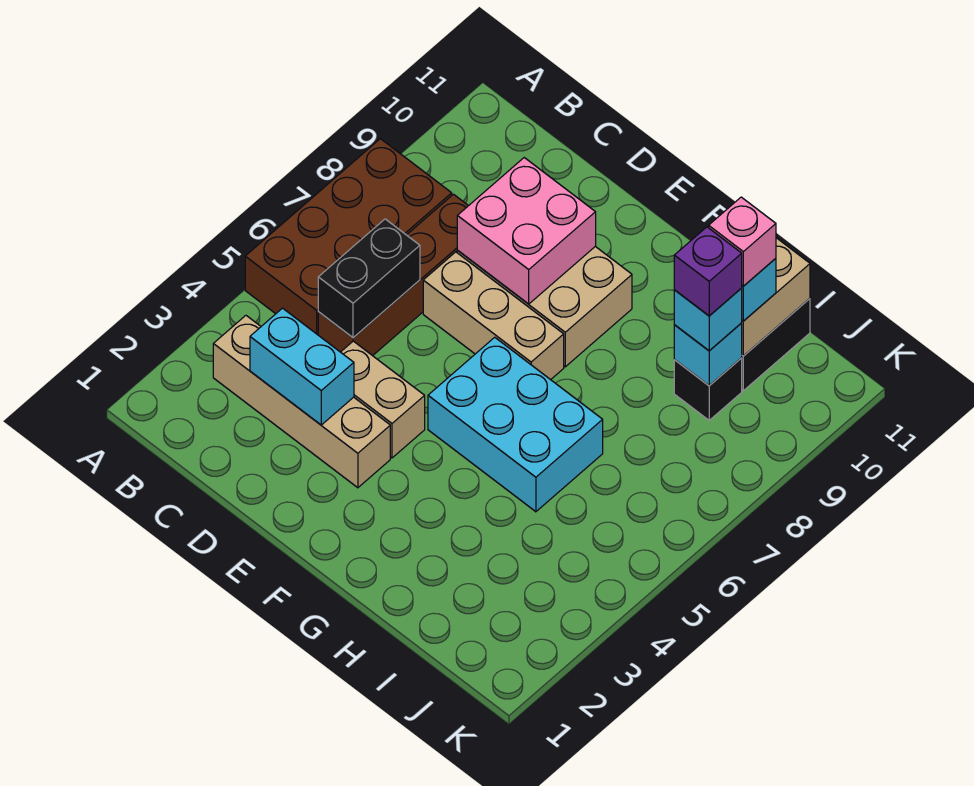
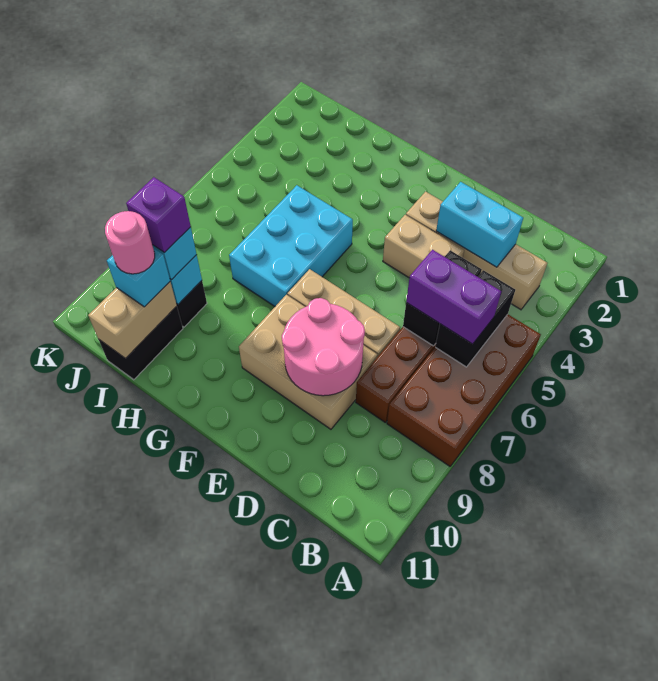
none -> black brick B5:B6 level 2
none -> purple brick B6:C6 level 3
pink brick D8:E9 level 2 -> pink round brick D8:E9 level 2
cyan brick F5:H6 level 1 -> cyan brick G5:H7 level 1
pink brick I10 level 4 -> pink round brick I10 level 4

